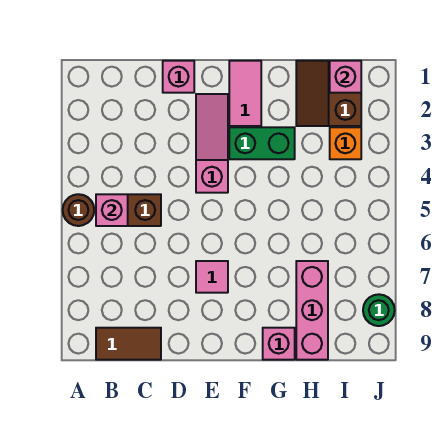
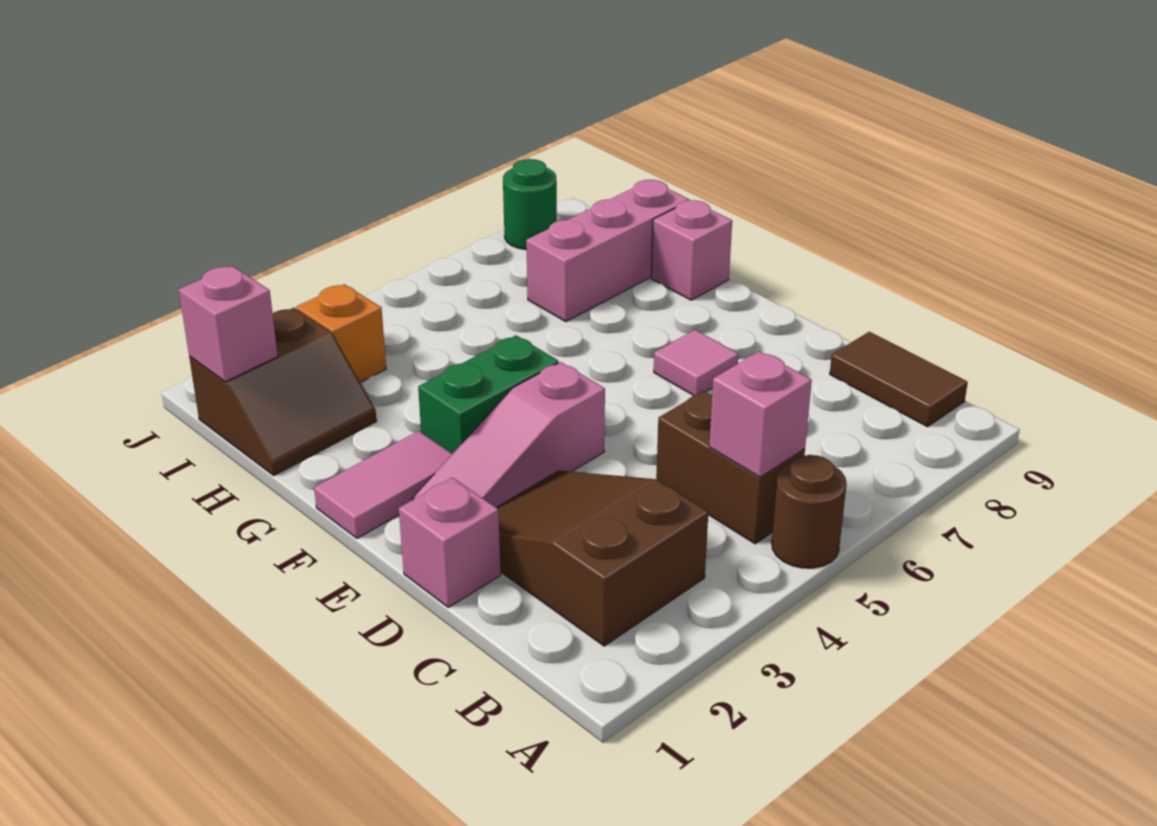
none -> brown slope B2:D3 level 1 top B
green brick F3:G3 level 1 -> green brick F3:F4 level 1

